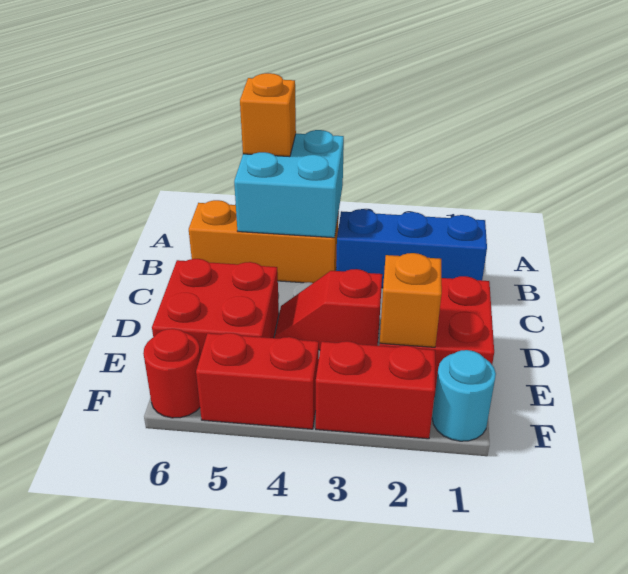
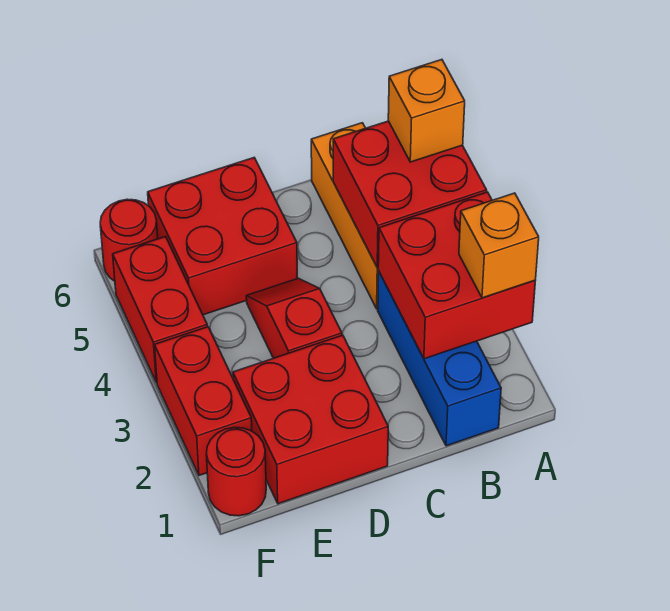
none -> red brick A2:B3 level 2
cyan brick A4:B5 level 2 -> red brick A4:B5 level 2
orange brick E2 level 2 -> orange brick A2 level 3
cyan round brick F1 level 1 -> red round brick F1 level 1

